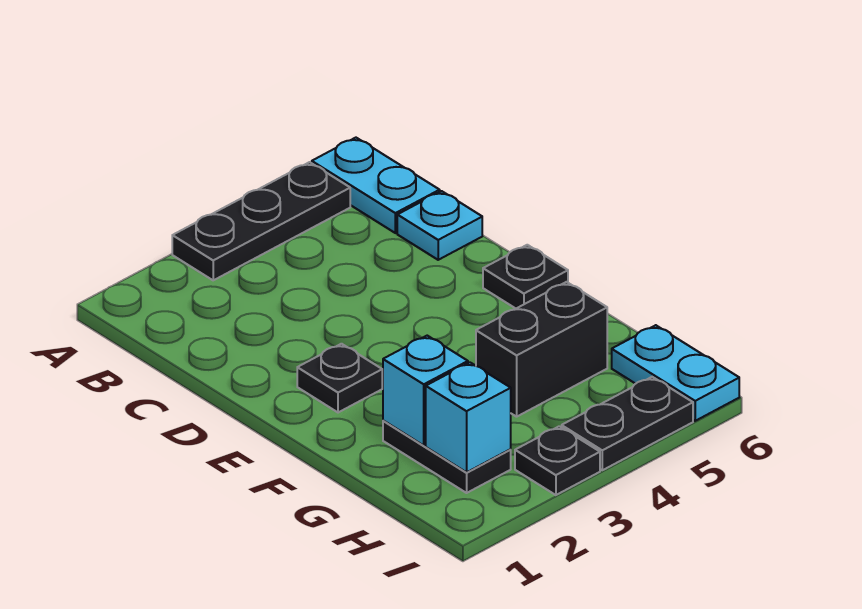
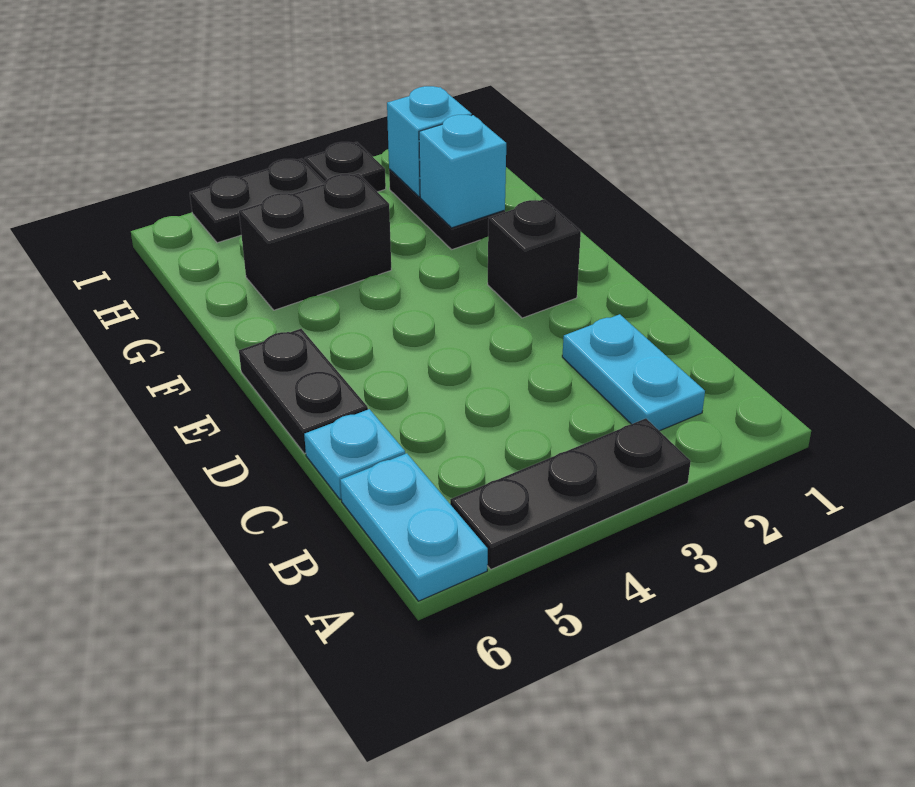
black plate E2 level 1 -> black brick E2 level 1
black plate E6 level 1 -> black plate D6:E6 level 1
cyan plate H6:I6 level 1 -> cyan plate B2:C2 level 1

